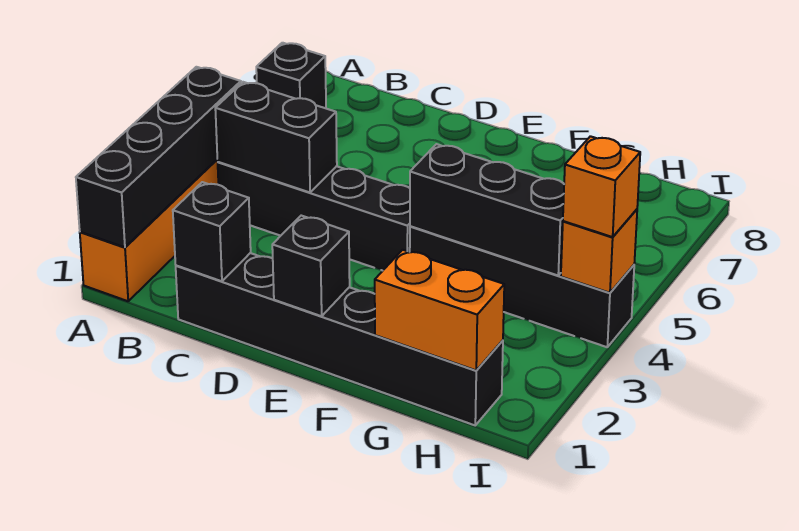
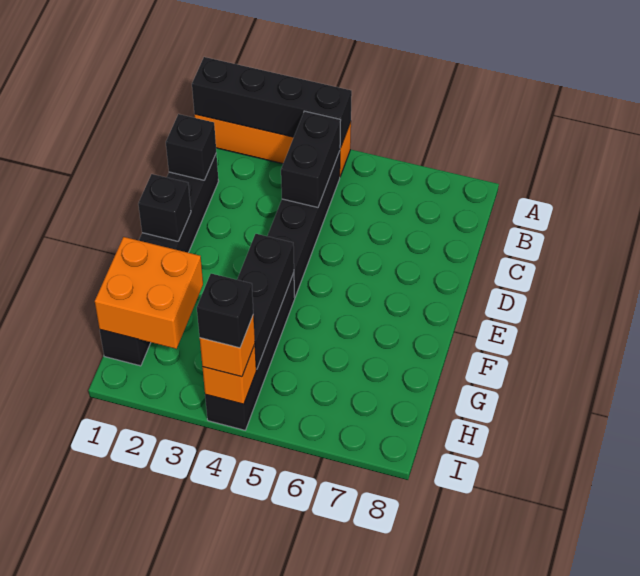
black brick A7 level 1 -> black brick I4 level 4
orange brick G1:H1 level 2 -> orange brick G1:H2 level 2

